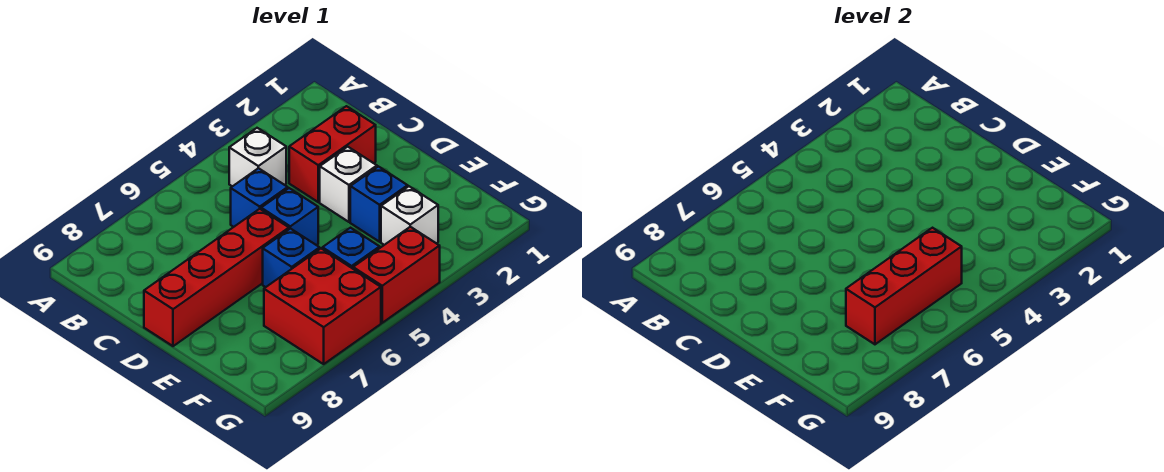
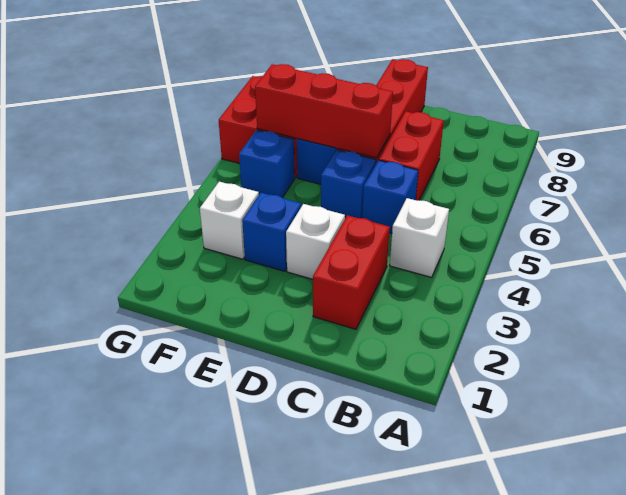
red brick F5:F7 level 2 -> red brick D6:F6 level 2
red brick G4:G5 level 1 -> red brick C6:C7 level 1

